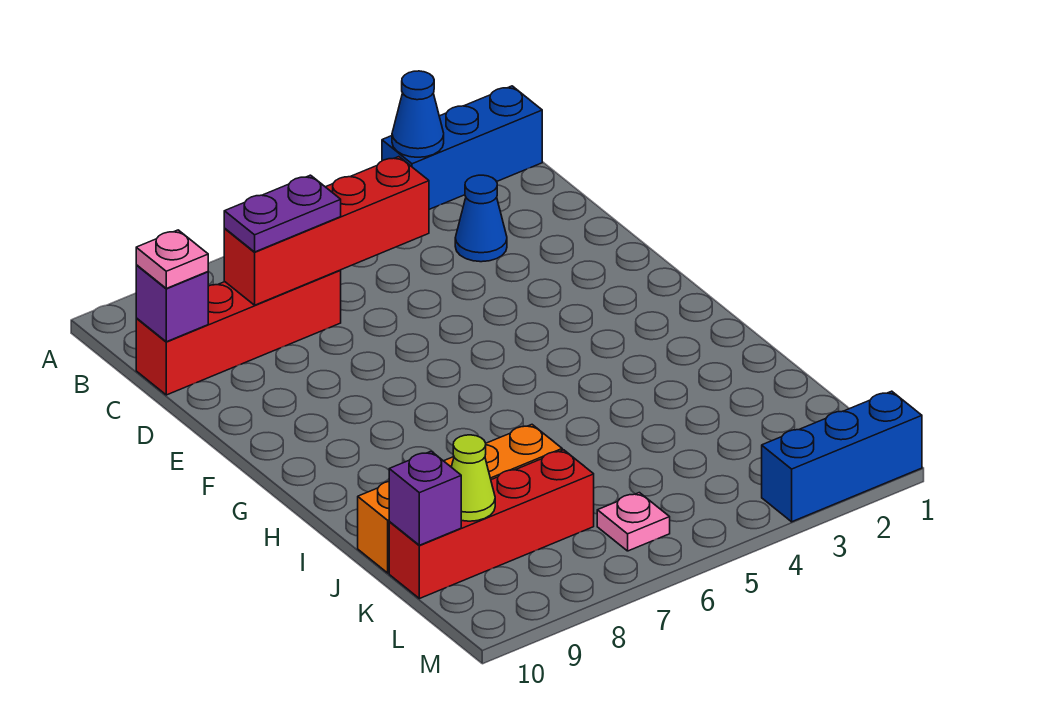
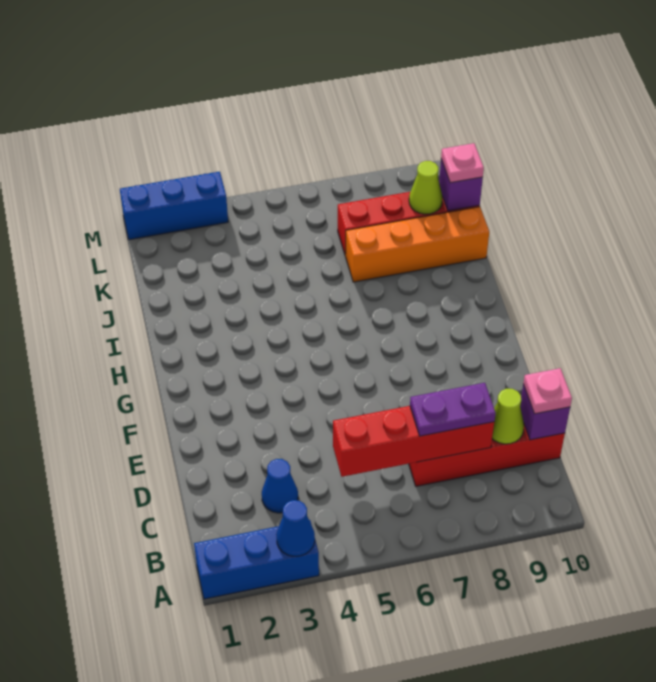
none -> lime cone C9 level 2
pink plate L6 level 1 -> pink plate K10 level 3

